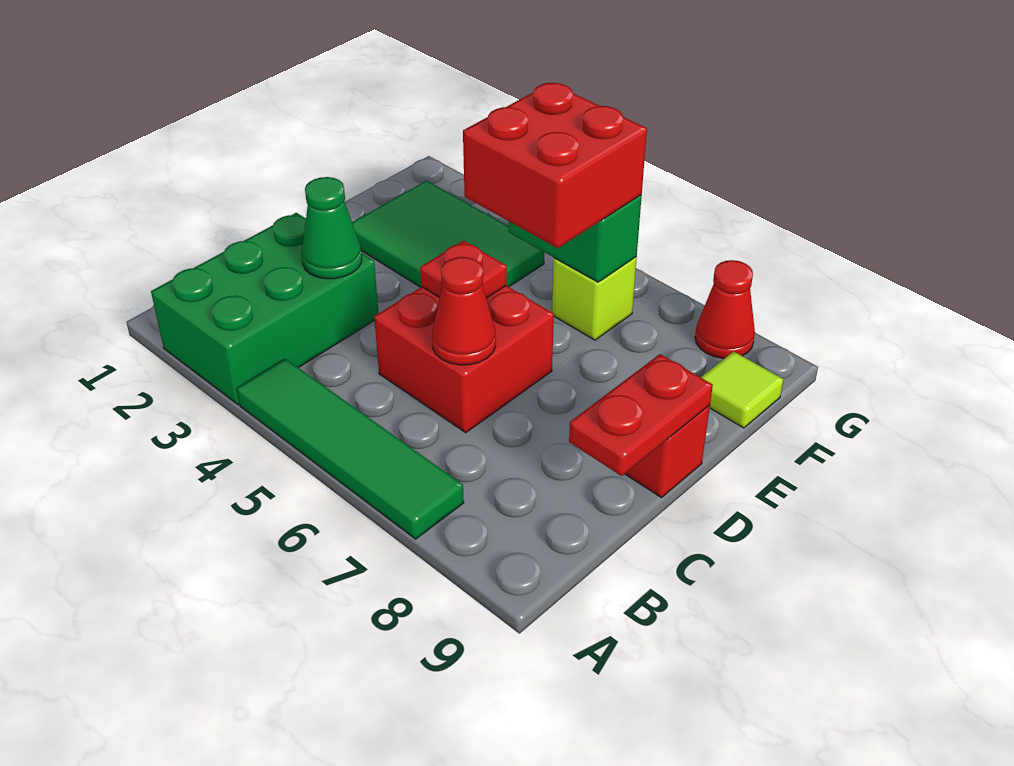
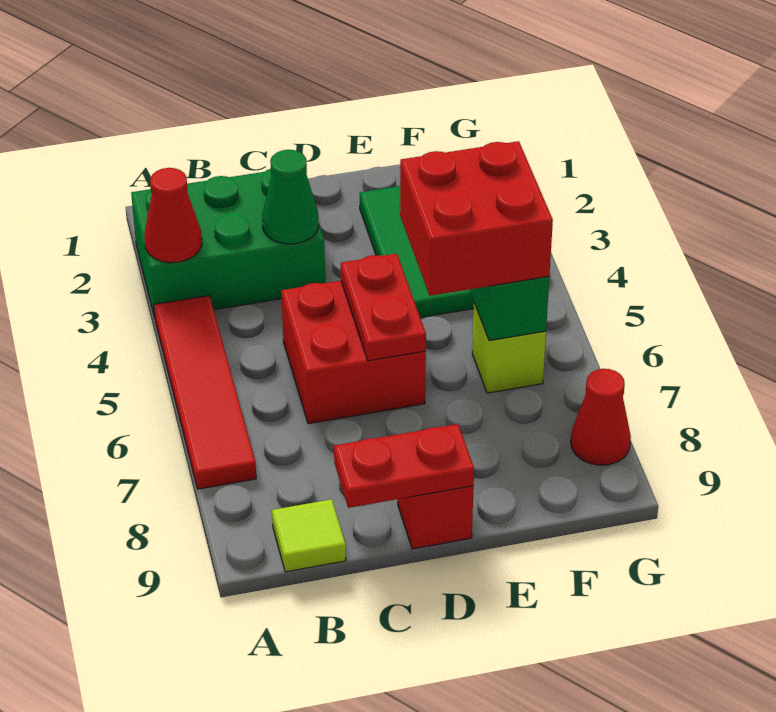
green tile A4:A7 level 1 -> red tile A4:A7 level 1
red cone C6 level 2 -> red cone A3 level 2
red plate D5 level 2 -> red plate D5:D6 level 2
lime tile F9 level 1 -> lime tile B9 level 1

